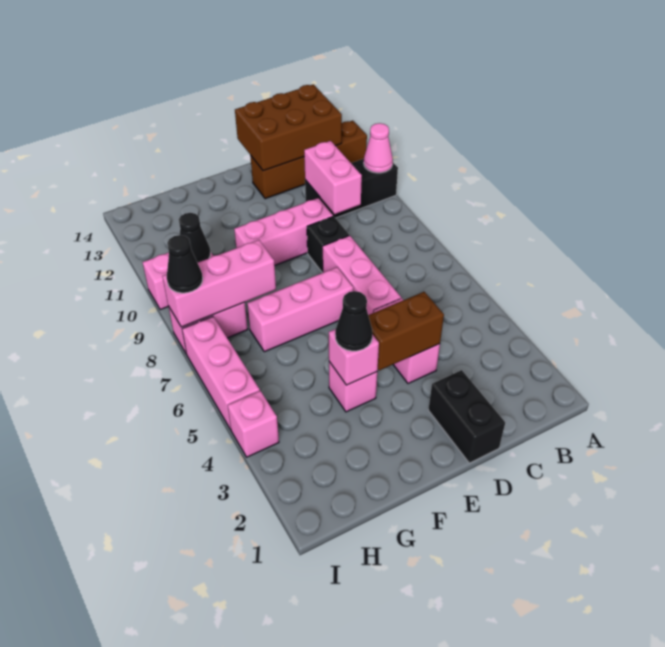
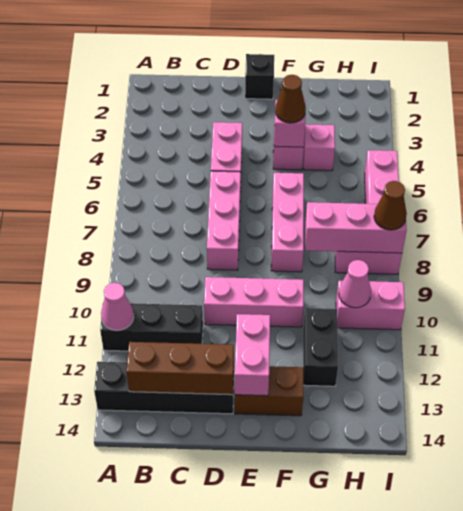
brown brick A13:D13 level 1 -> black brick A13:D13 level 1
brown brick B13:D14 level 2 -> brown brick B13:D13 level 2
pink brick C10:C11 level 2 -> pink brick E12:E13 level 2
black brick D1:D2 level 1 -> black brick G11:G12 level 1
brown brick D4:E4 level 2 -> brown brick E13:F13 level 1
black brick D9 level 1 -> black brick E1 level 1
pink brick E7:G7 level 1 -> pink brick F6:F8 level 1
black cone F4 level 3 -> brown cone F4 level 3
black cone H10 level 2 -> pink cone H10 level 2
pink brick I4 level 1 -> pink brick G4 level 1
black cone I8 level 3 -> brown cone I8 level 3

